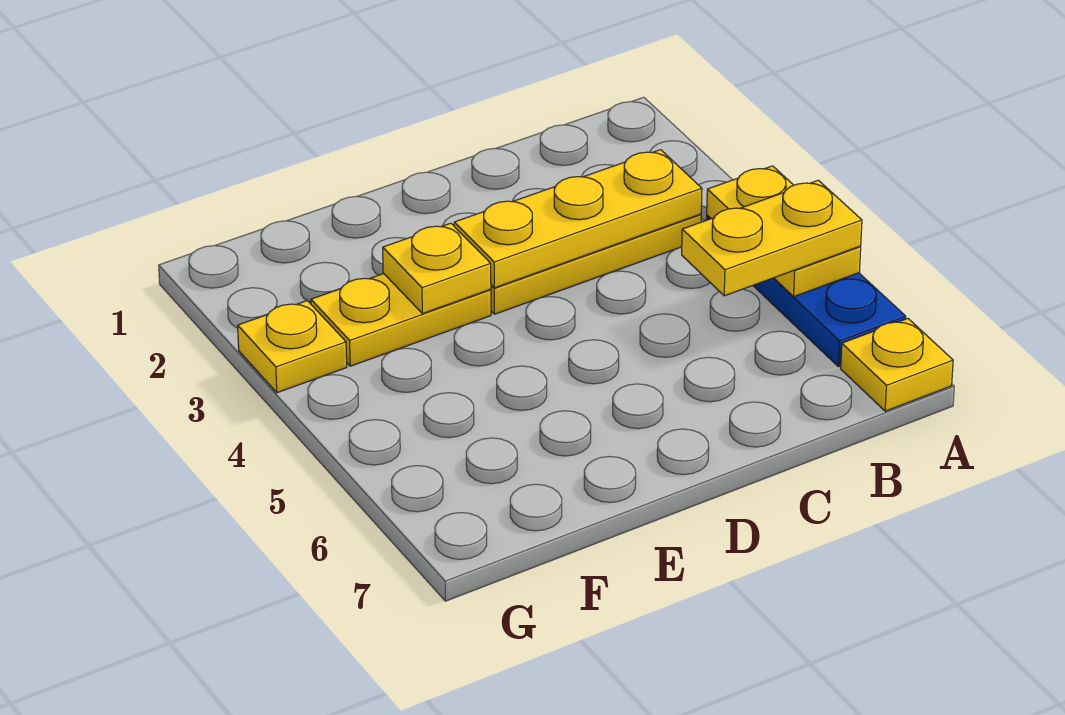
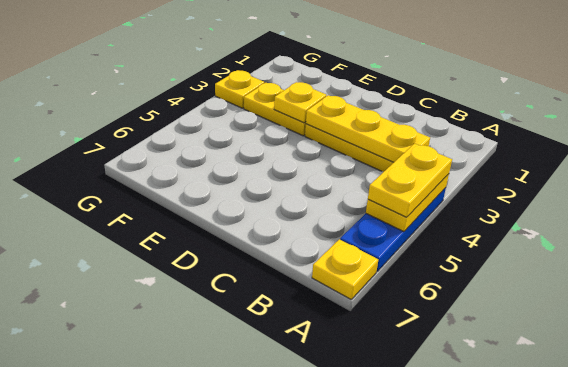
yellow plate A5:B5 level 3 -> yellow plate A4:A5 level 3

